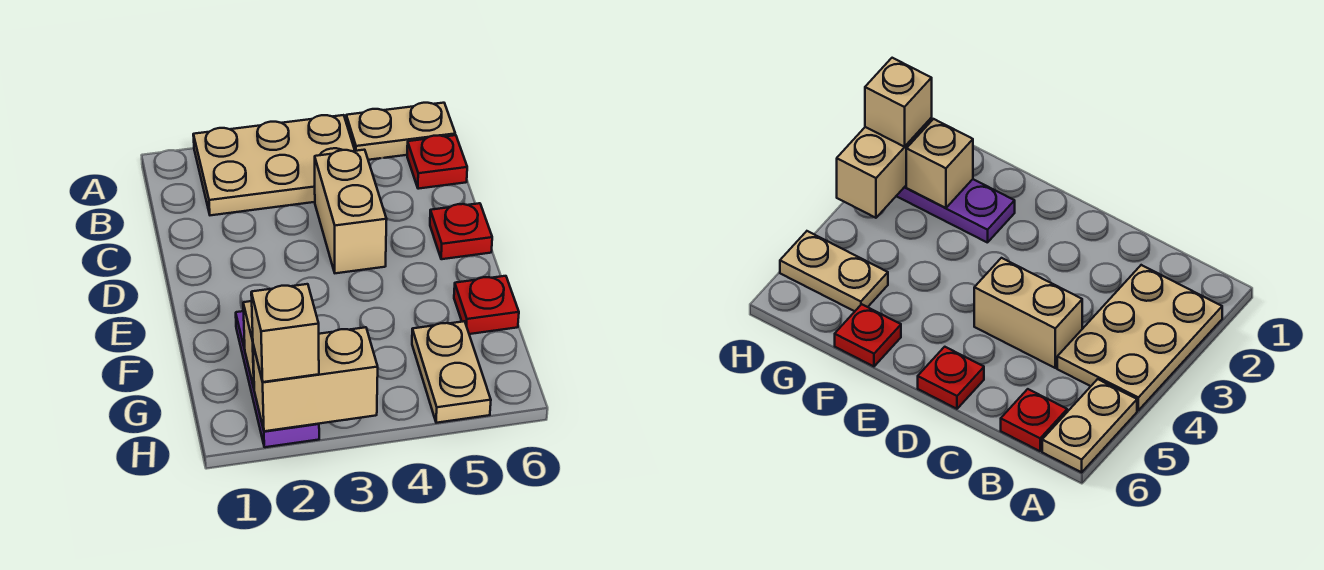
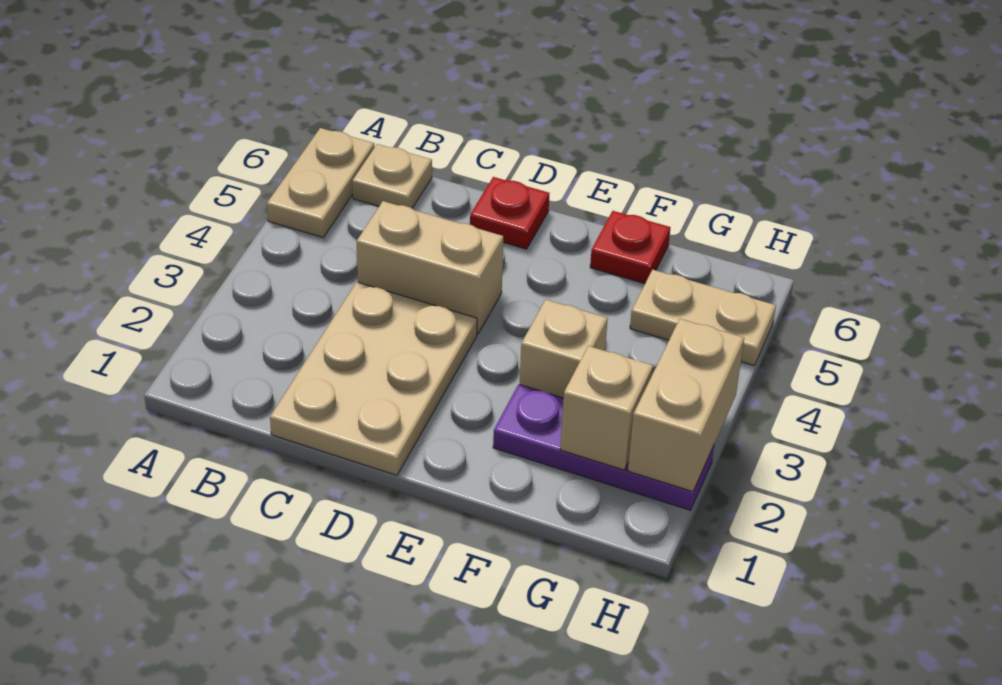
tan plate A2:B4 level 1 -> tan plate C1:D3 level 1
red plate B6 level 1 -> tan plate B6 level 1
tan brick H2 level 3 -> tan brick F3 level 1

